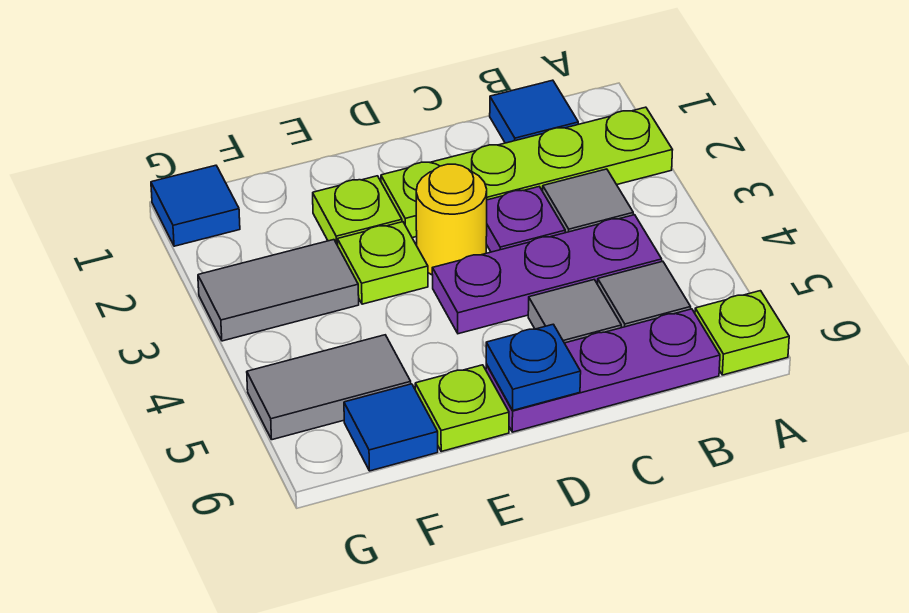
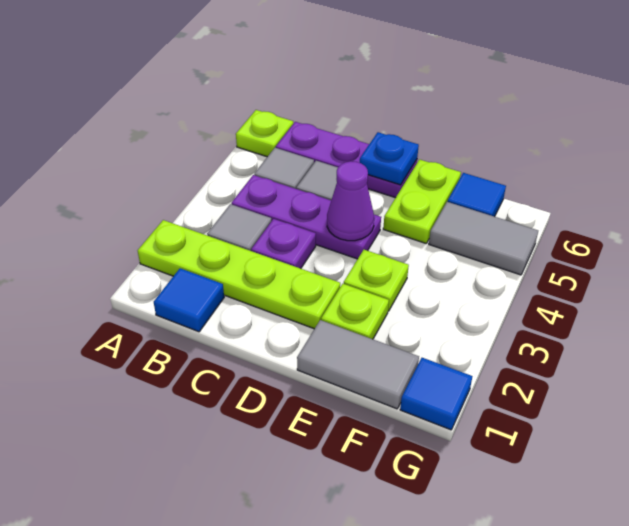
yellow round brick D3 level 1 -> none
none -> purple cone D4 level 2
lime plate E6 level 1 -> lime plate E5:E6 level 1
grey tile F3:G3 level 1 -> grey tile E1:F1 level 1

